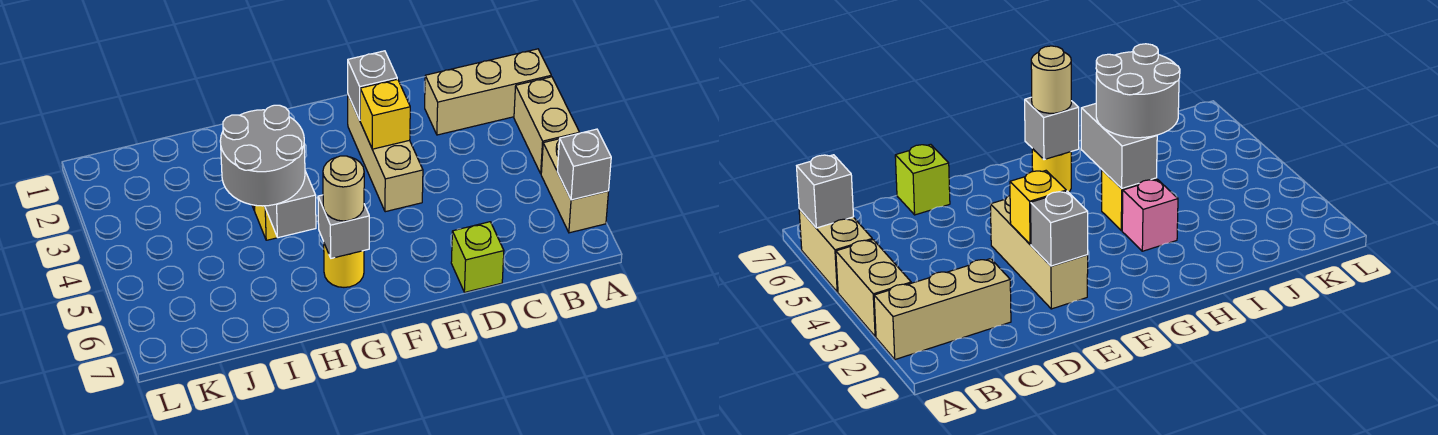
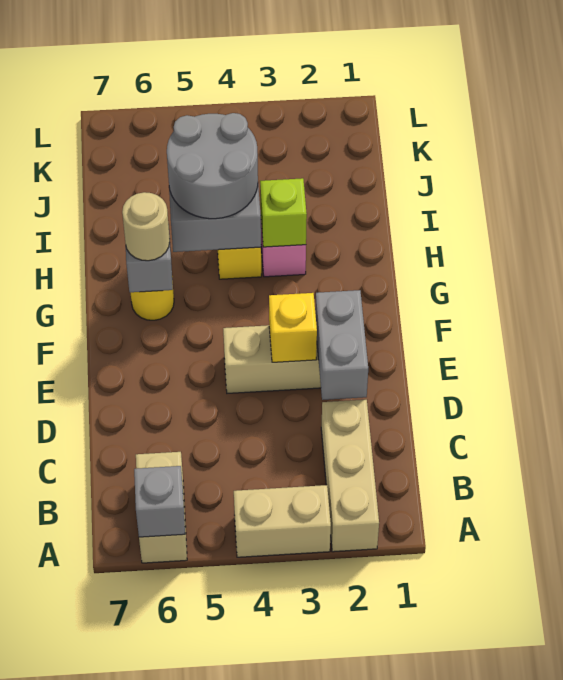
tan brick A5:A6 level 1 -> tan brick A6:B6 level 1
lime brick D7 level 1 -> lime brick H3 level 2
grey brick E2 level 2 -> grey brick D2:E2 level 2

